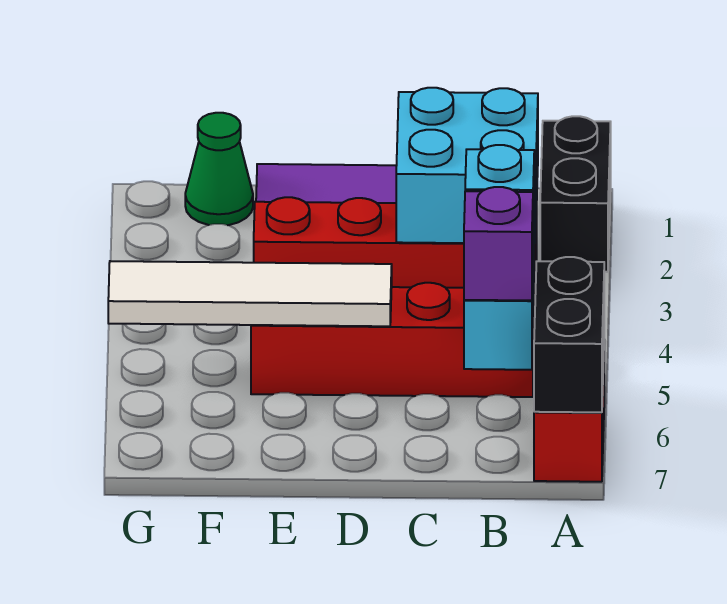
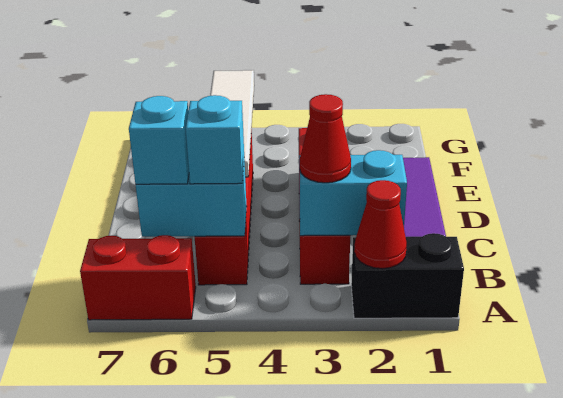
none -> red cone A2 level 2
black brick A6:A7 level 2 -> none
cyan brick B2:C3 level 2 -> cyan brick B2:B3 level 2
none -> red cone B3 level 3
purple brick B6 level 3 -> cyan brick B6 level 3
green cone F1 level 1 -> none

